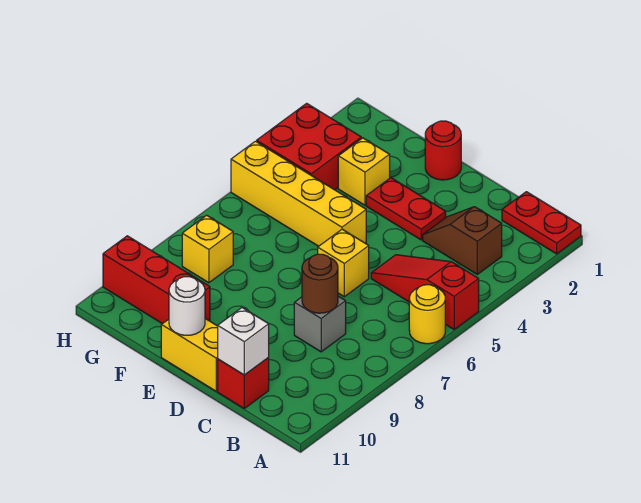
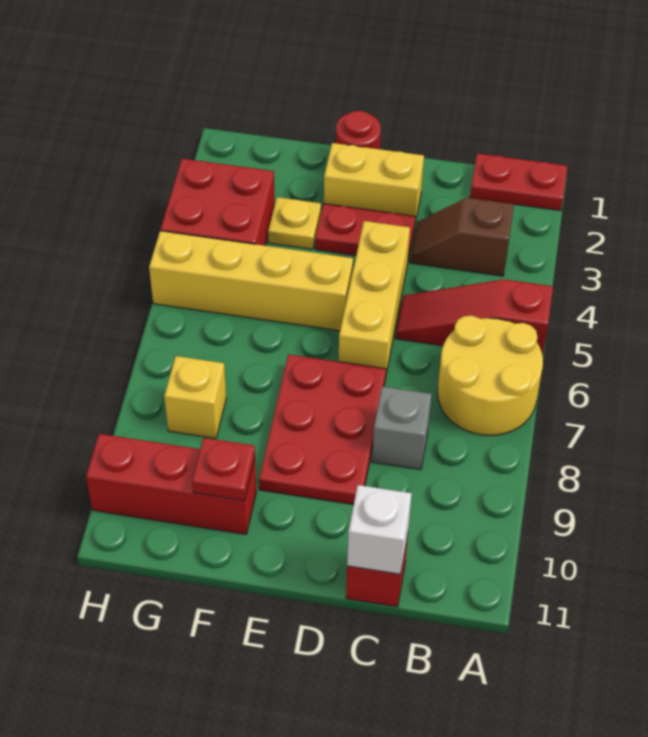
yellow round brick A6 level 1 -> yellow round brick A6:B7 level 1
brown round brick C8 level 2 -> none
yellow brick D6 level 1 -> yellow brick D4:D6 level 1
none -> red plate D7:E9 level 1
yellow brick D11:E11 level 1 -> yellow brick D2:E2 level 1
white round brick E11 level 2 -> none
yellow brick F3 level 1 -> yellow plate F3 level 1
none -> red plate F10 level 2

